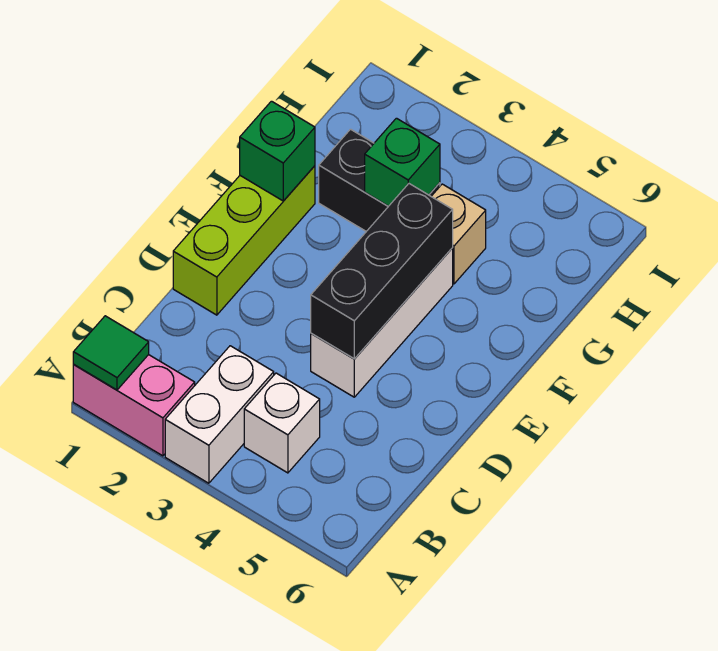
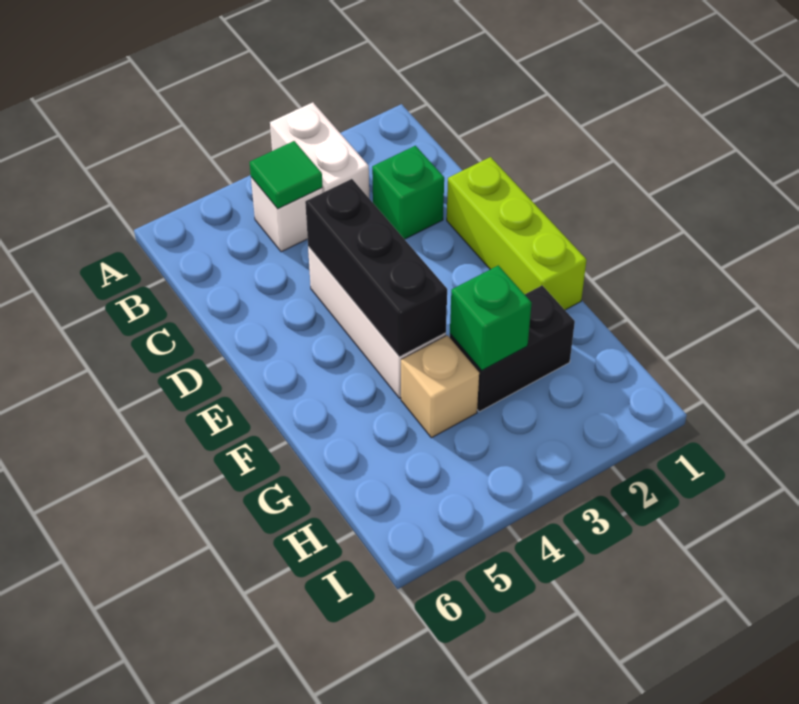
pink brick A1:A2 level 1 -> none
green tile A1 level 2 -> green tile B4 level 2
green brick F1 level 2 -> green brick C2 level 1

